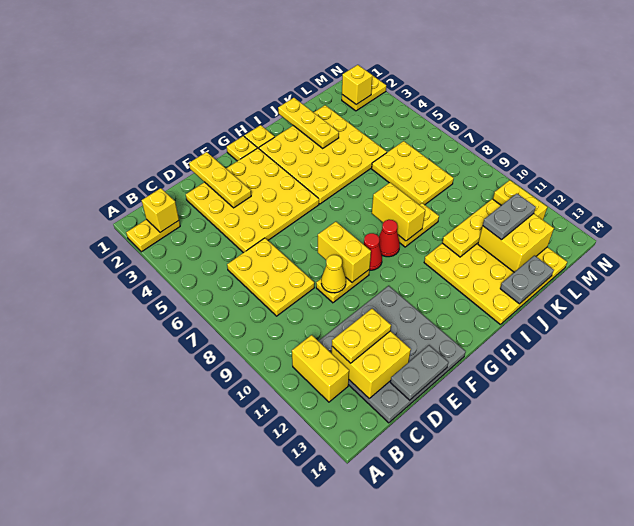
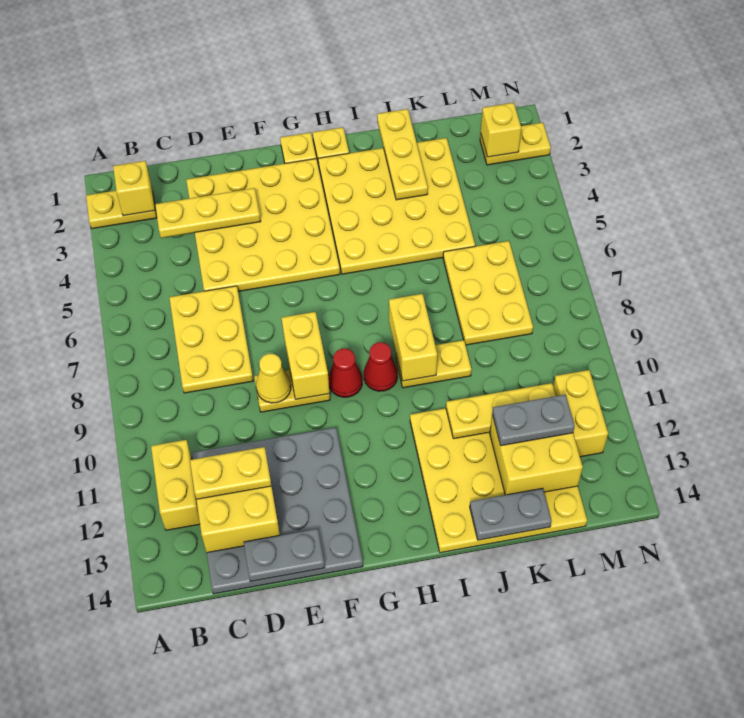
yellow plate E1:E3 level 2 -> yellow plate C3:E3 level 2

